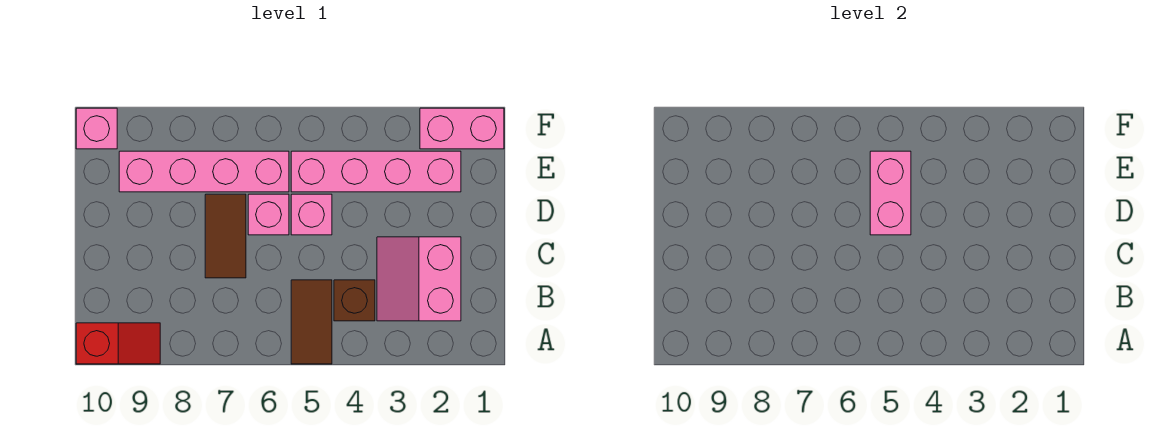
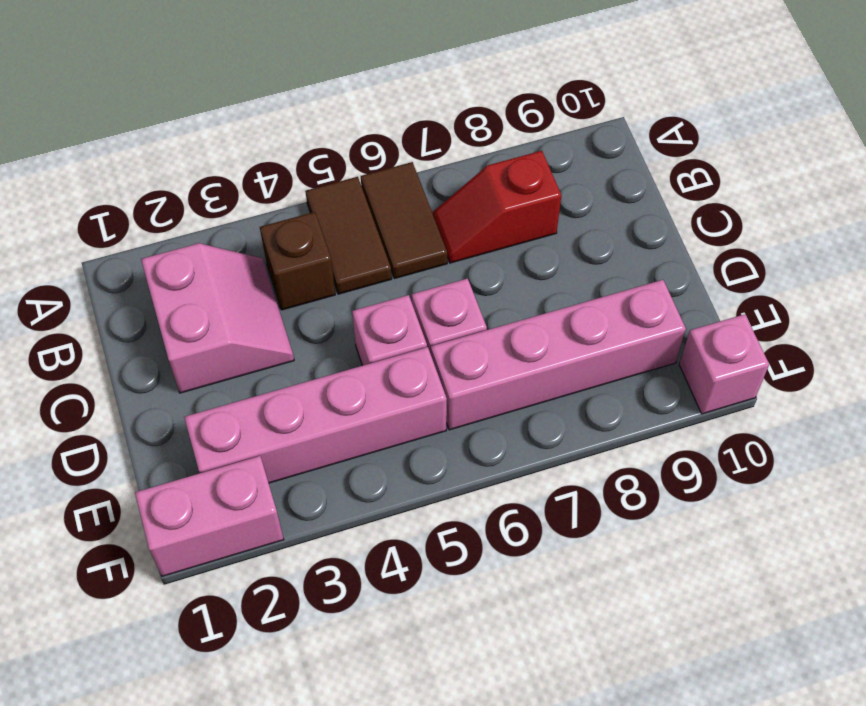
red slope A9:A10 level 1 top 10 -> red slope B7:B8 level 1 top 8
brown tile C7:D7 level 1 -> brown tile A6:B6 level 1
pink brick D5:E5 level 2 -> none

